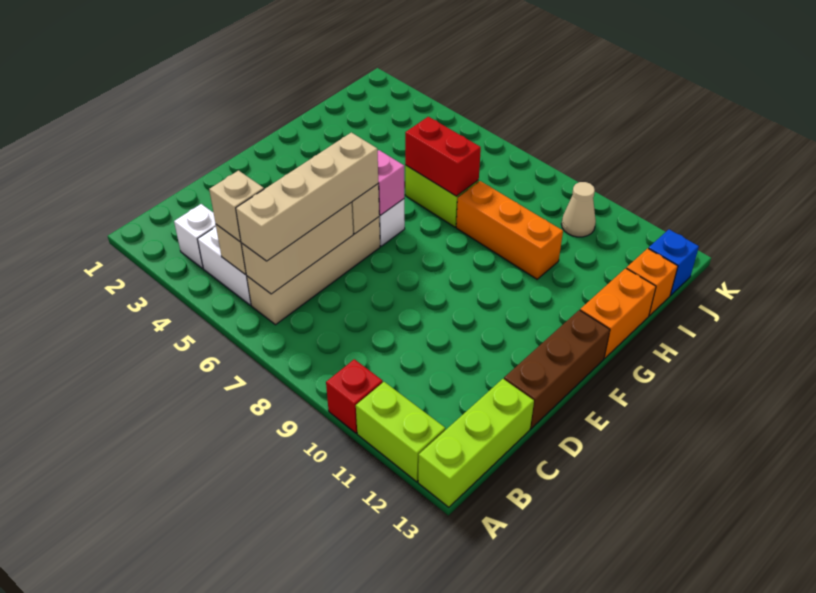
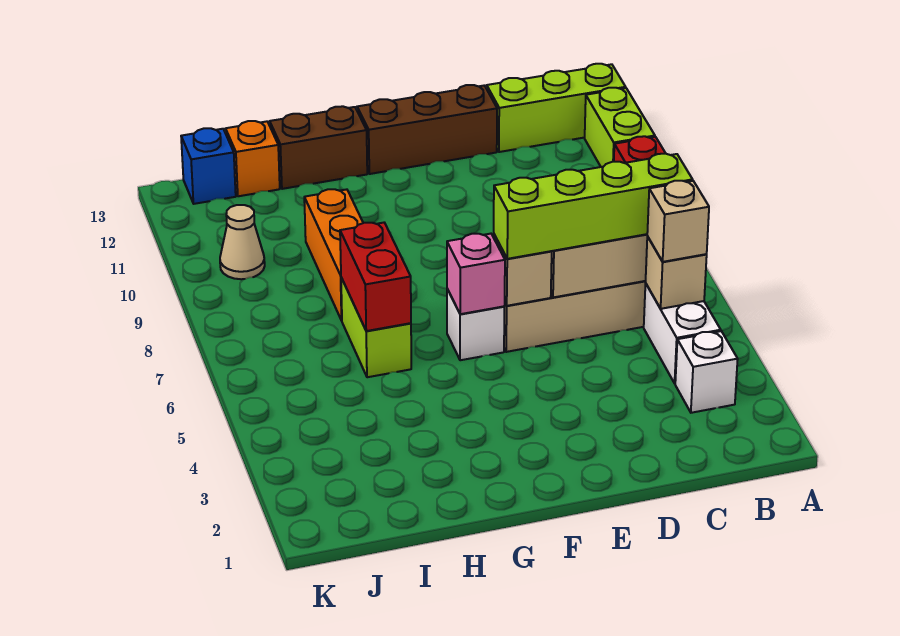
tan brick B6:E6 level 3 -> lime brick B6:E6 level 3
orange brick G13:H13 level 1 -> brown brick G13:H13 level 1

